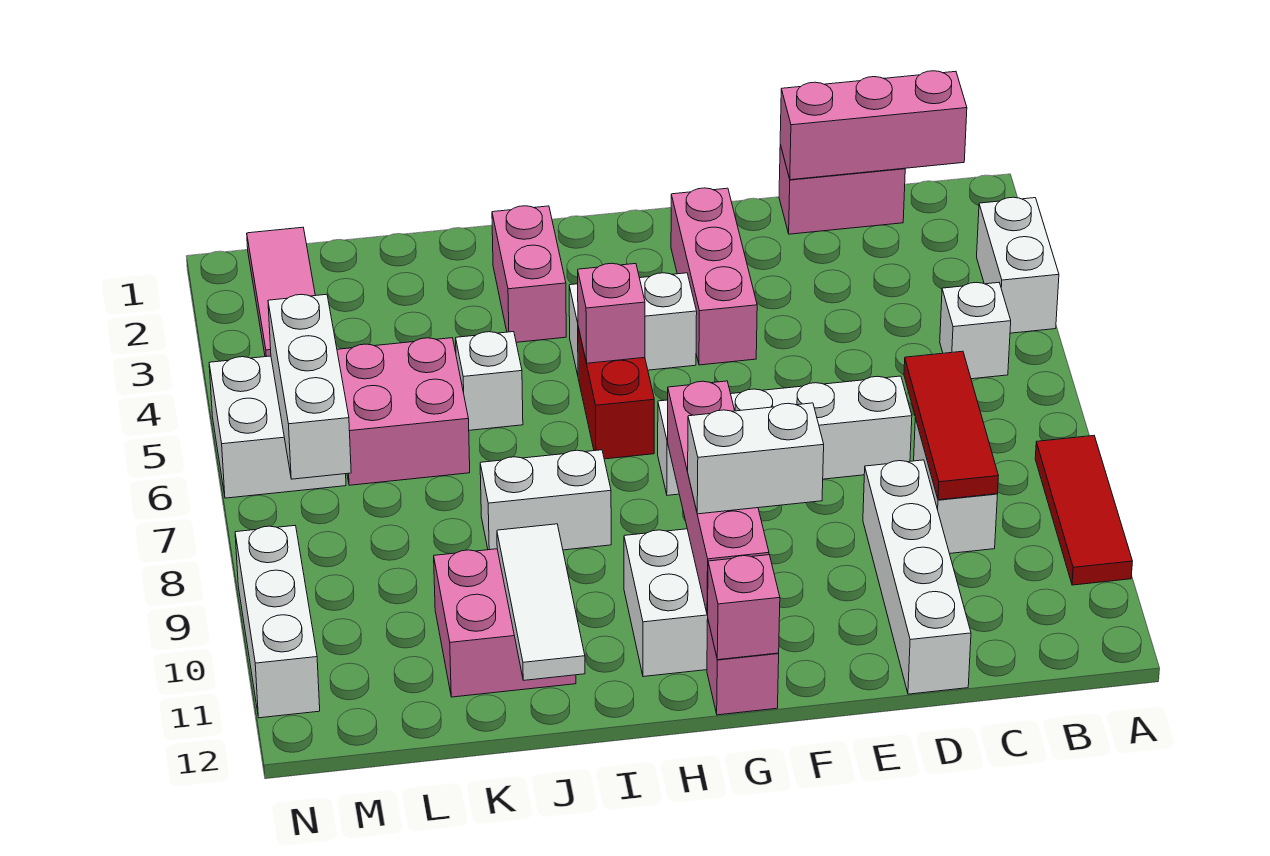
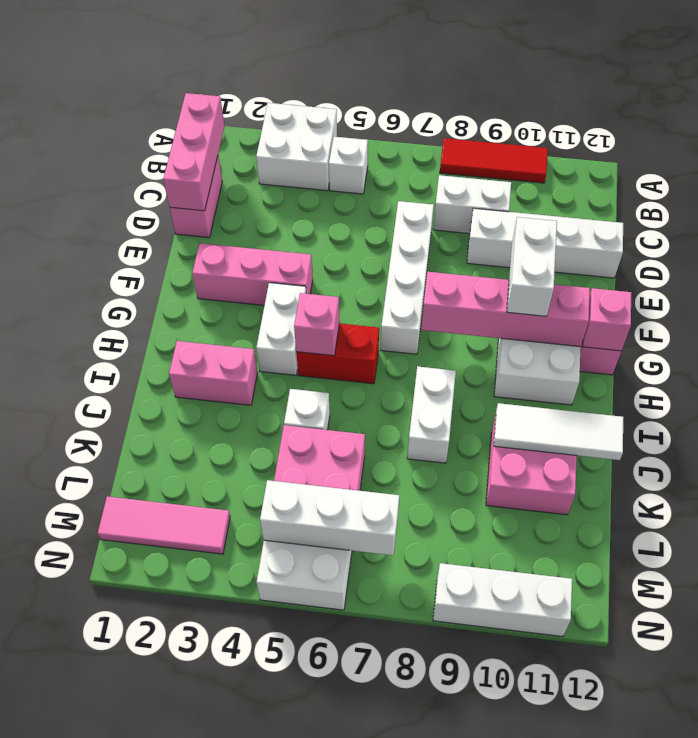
white brick A3:A4 level 1 -> white brick A3:B4 level 1
red tile C7:C9 level 2 -> none

